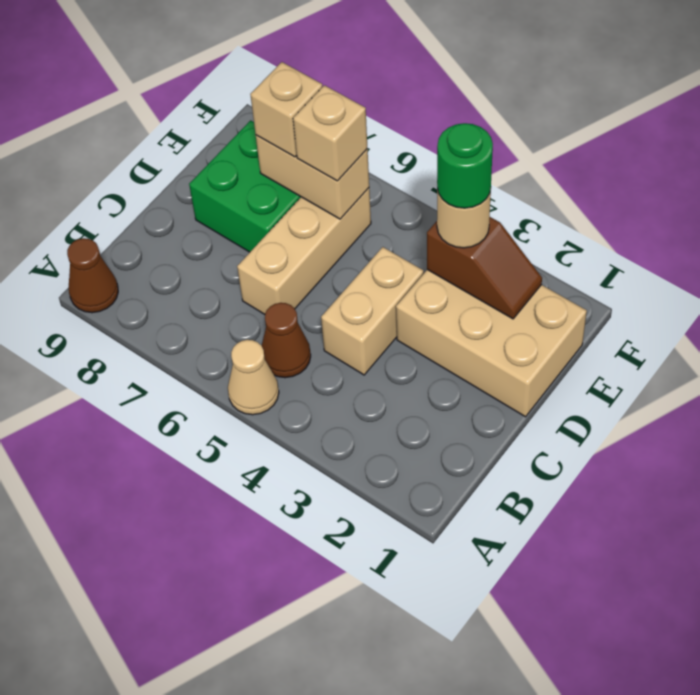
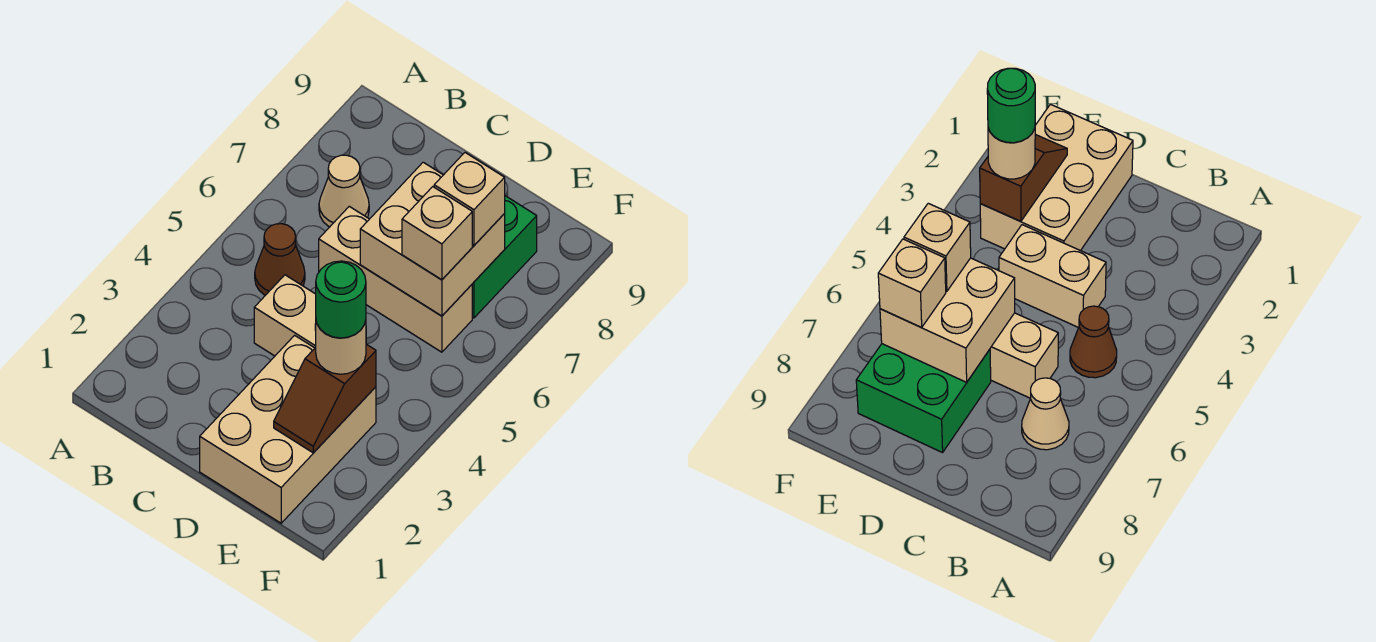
tan cone A5 level 1 -> tan cone B7 level 1
brown cone A9 level 1 -> none
tan brick E6:E7 level 2 -> tan brick D6:E7 level 2

